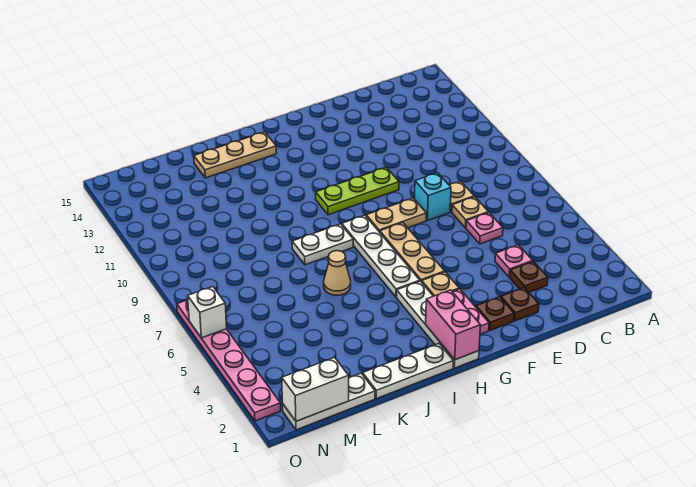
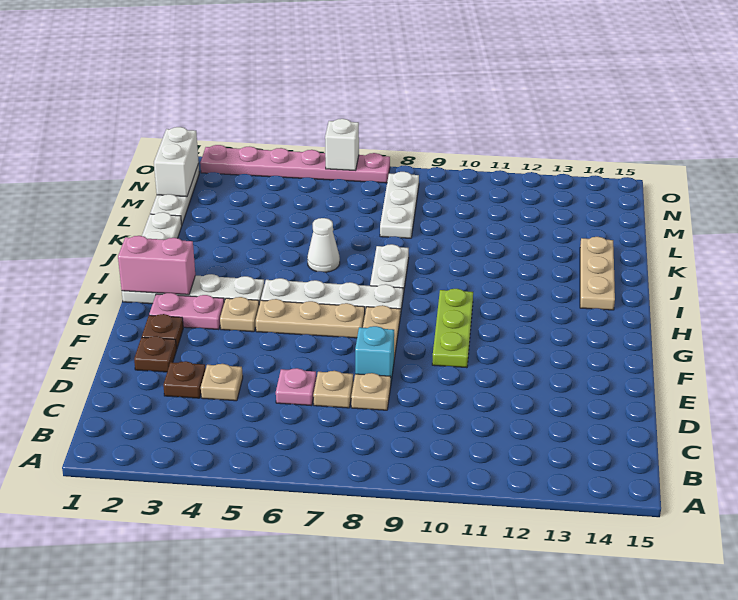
pink plate D4 level 1 -> tan plate D4 level 1
tan cone J6 level 1 -> white cone J6 level 1
none -> white plate L8:N8 level 1

